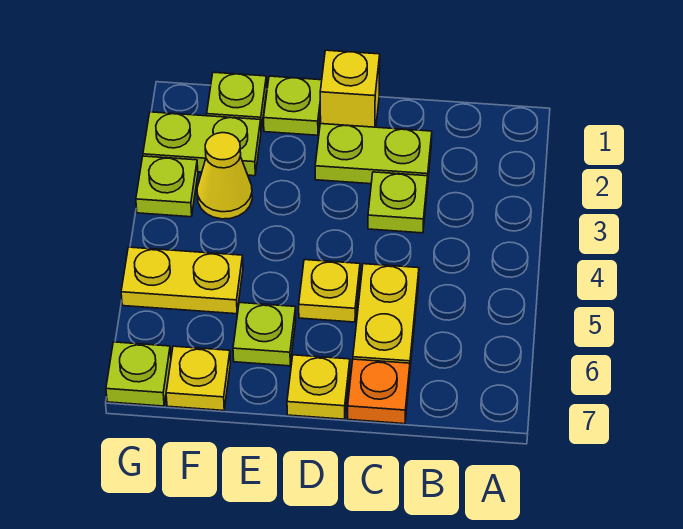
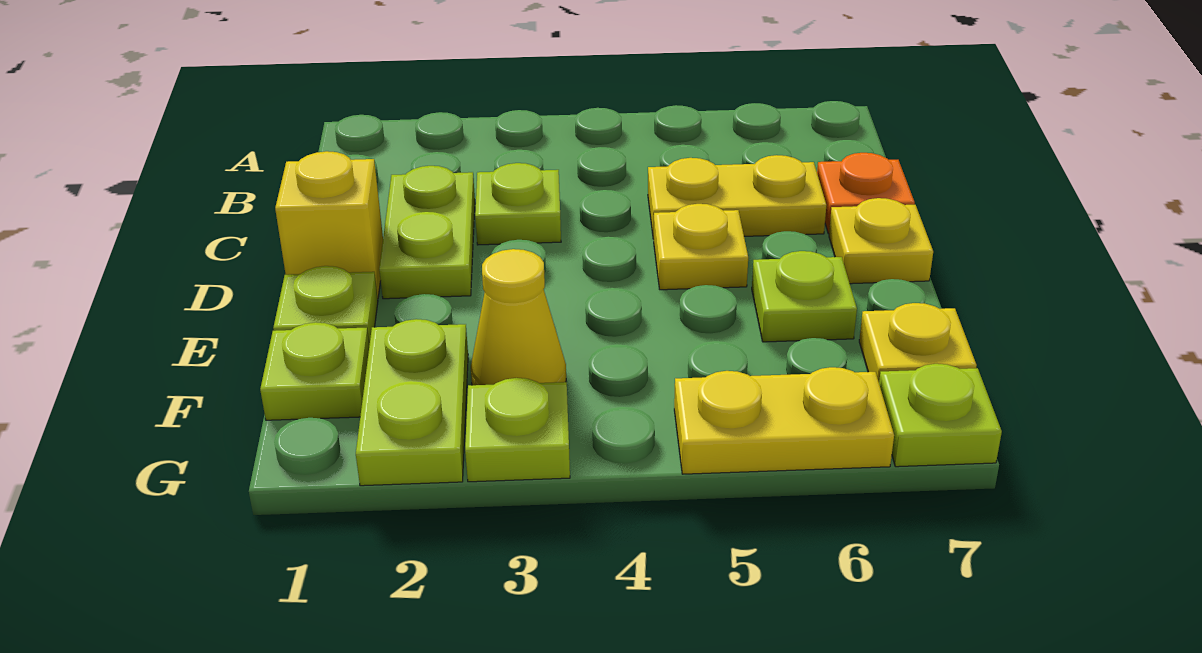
yellow plate F5:G5 level 1 -> yellow plate G5:G6 level 1

